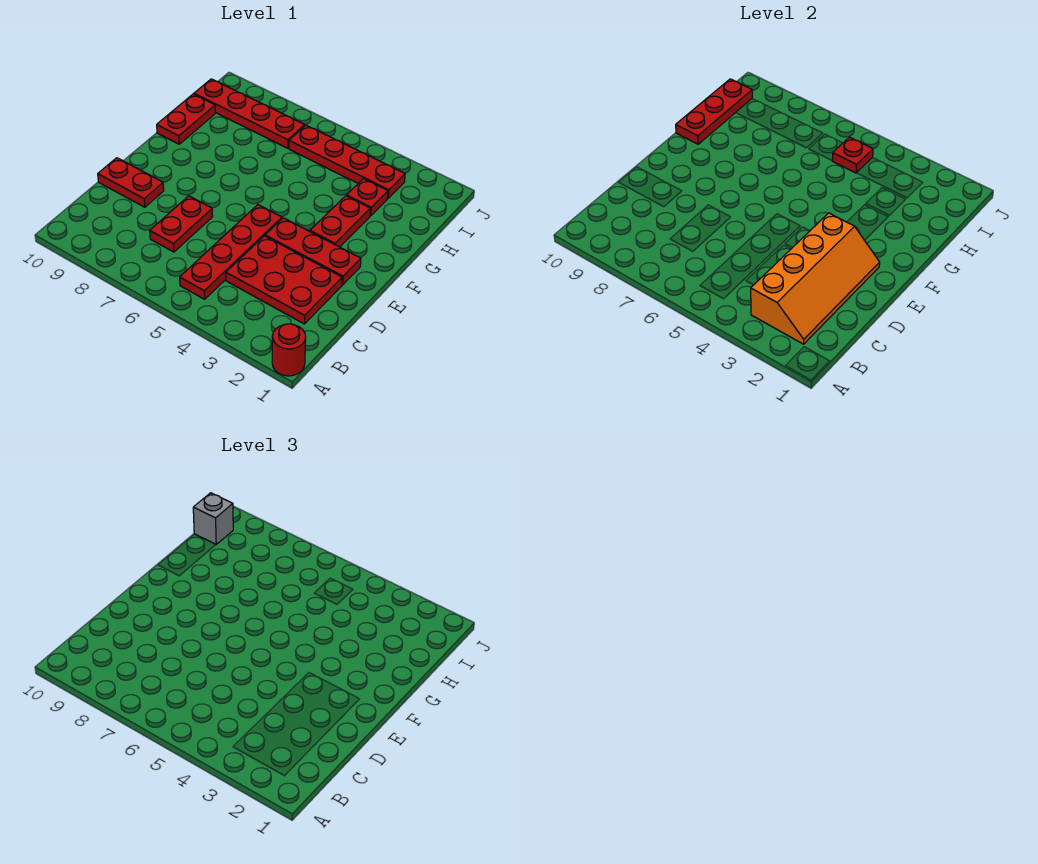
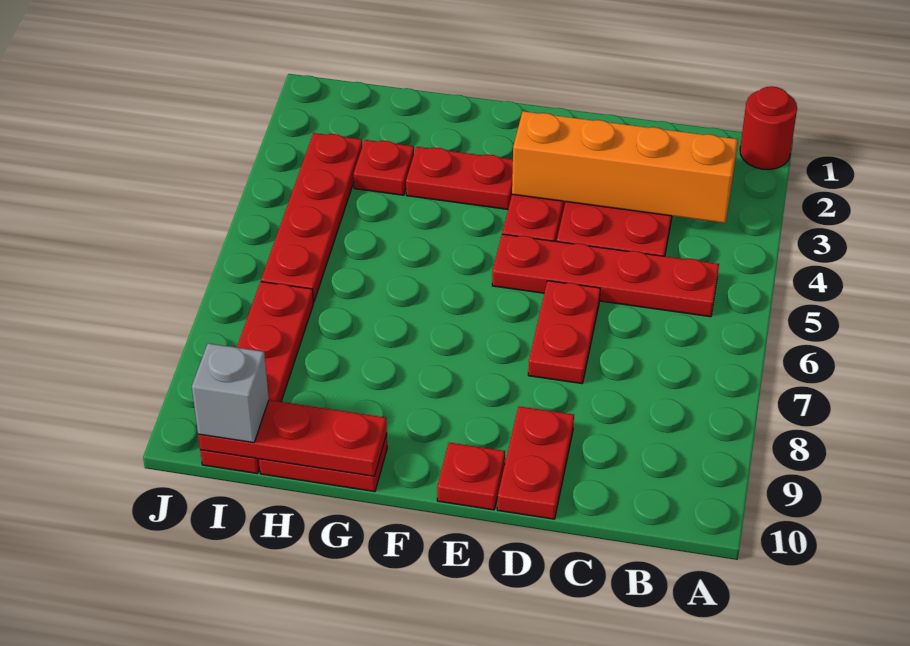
red plate C7:D7 level 1 -> red plate D6:D7 level 1
red plate I5 level 2 -> red plate E10 level 1

